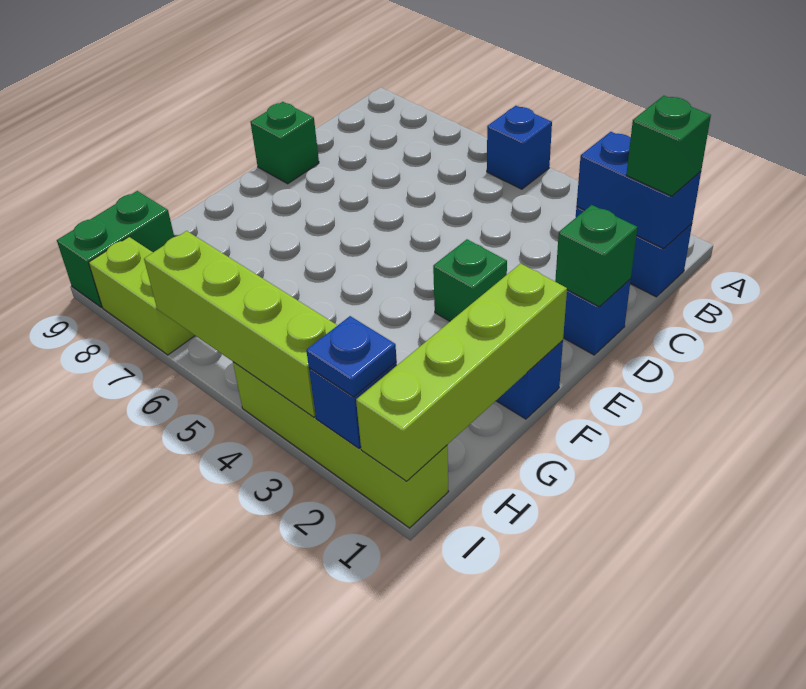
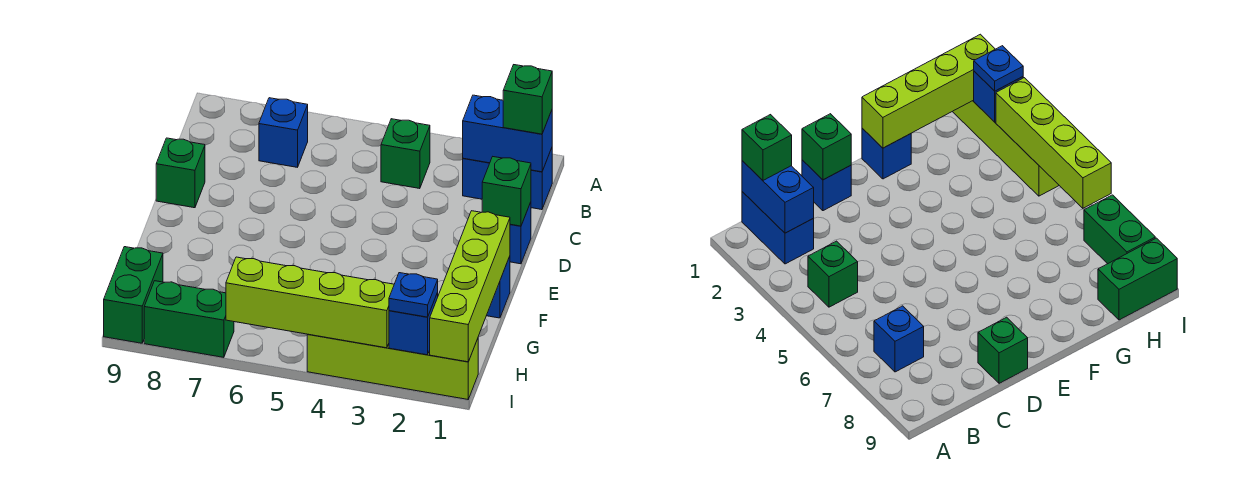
blue brick A5 level 1 -> blue brick B7 level 1
green brick E3 level 1 -> green brick B4 level 1
lime brick I7:I8 level 1 -> green brick I7:I8 level 1

